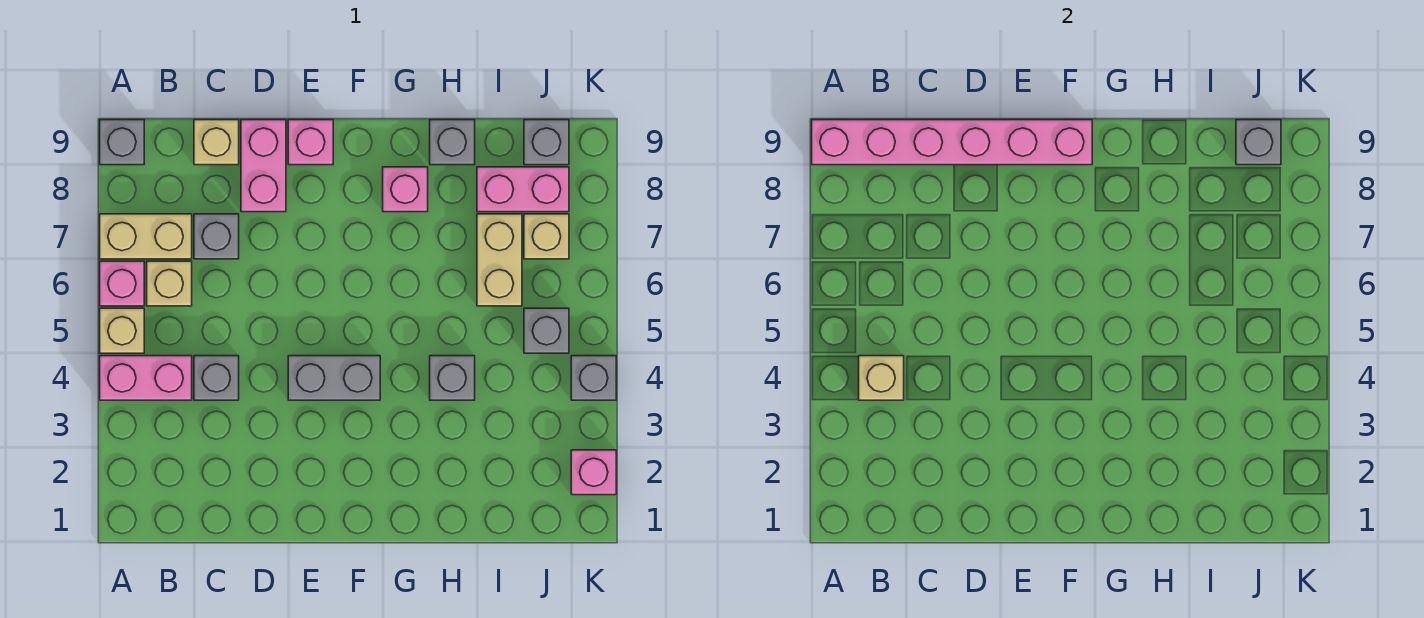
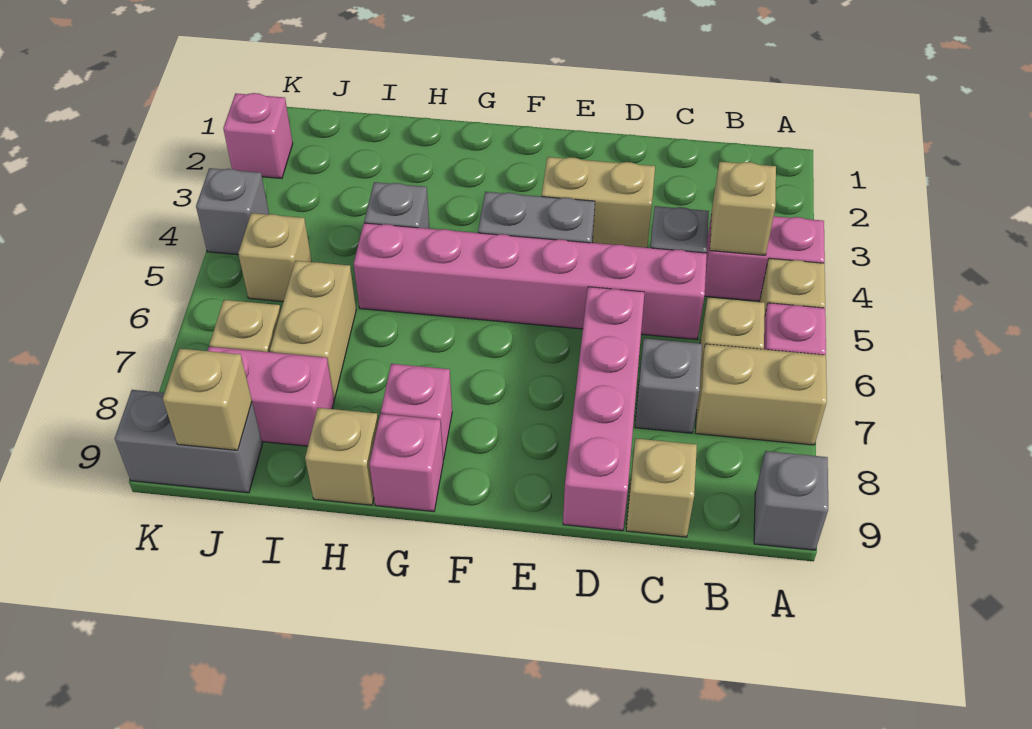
pink brick A9:F9 level 2 -> pink brick C5:H5 level 1
none -> tan brick D3:E3 level 1
pink brick D8:D9 level 1 -> pink brick D6:D9 level 1
pink brick E9 level 1 -> pink brick G9 level 1
grey brick H9 level 1 -> tan brick H9 level 1
grey brick J5 level 1 -> tan brick J5 level 1
grey brick J9 level 1 -> grey brick J9:K9 level 1
grey brick J9 level 2 -> tan brick J9 level 2

